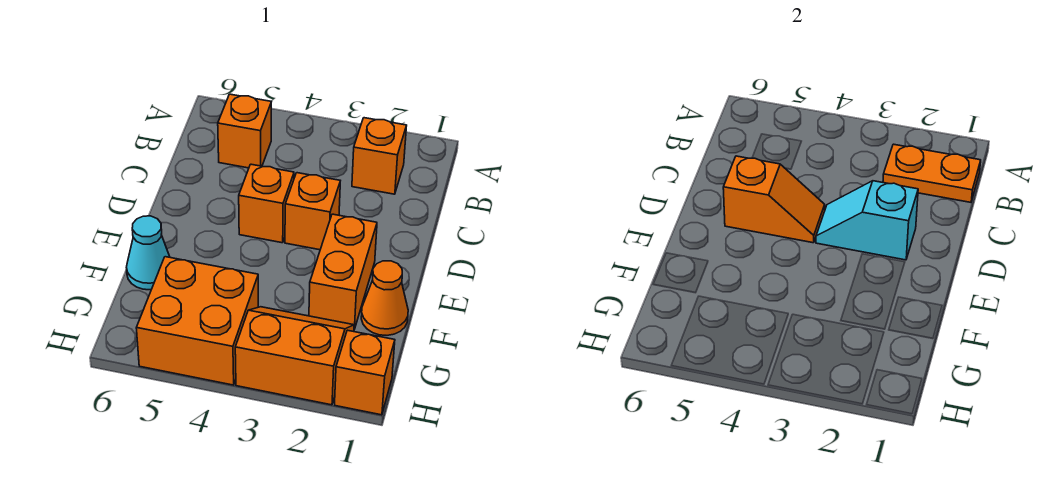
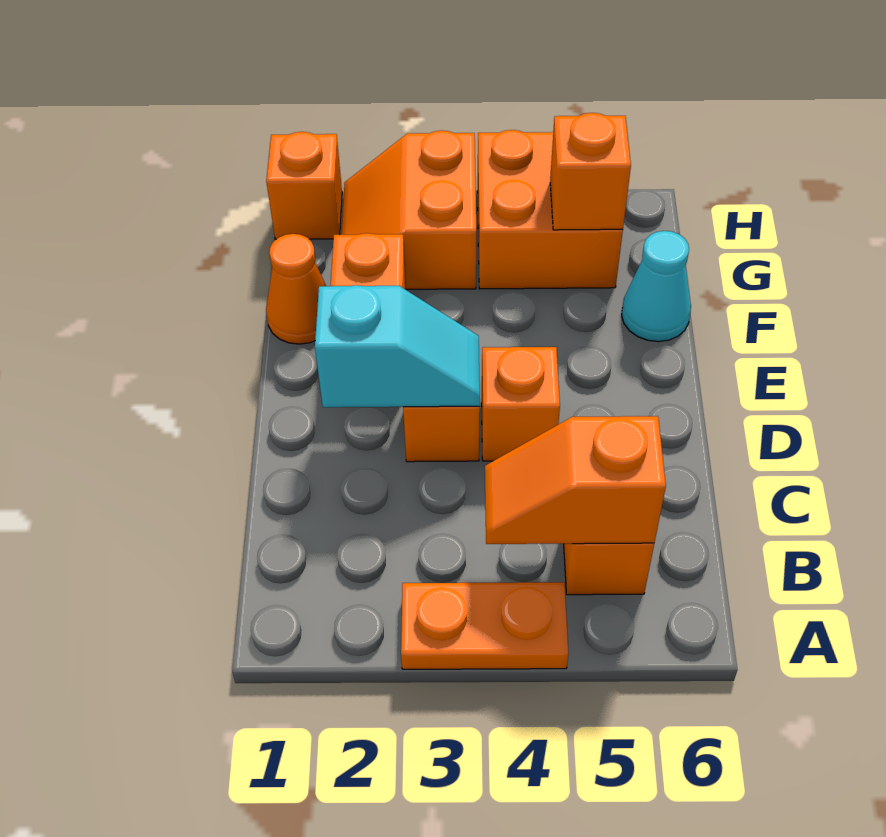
orange plate B1:B2 level 2 -> orange plate A3:A4 level 1
orange brick B2 level 1 -> orange brick G5 level 2
orange slope D4:D5 level 2 top 5 -> orange slope B4:B5 level 2 top 5
orange slope G2:H3 level 1 top H -> orange slope G2:H3 level 1 top 3

